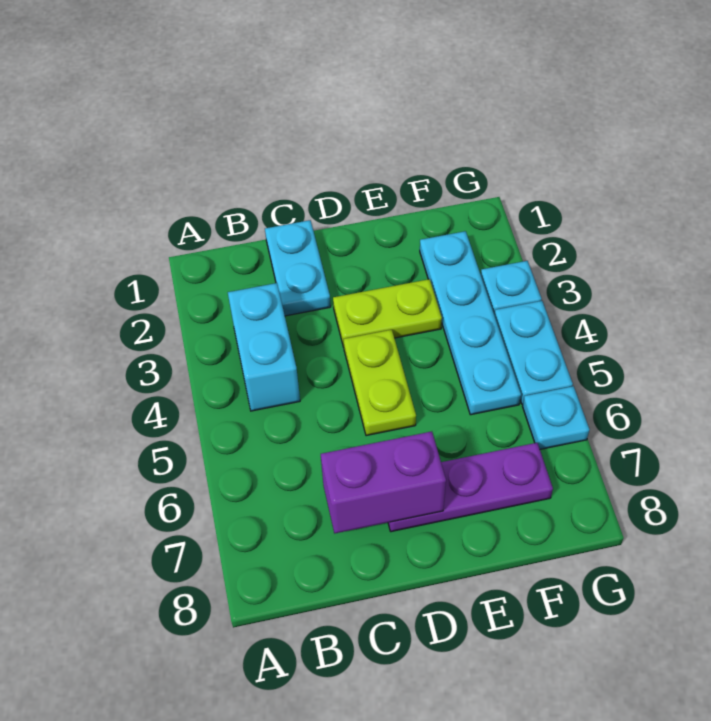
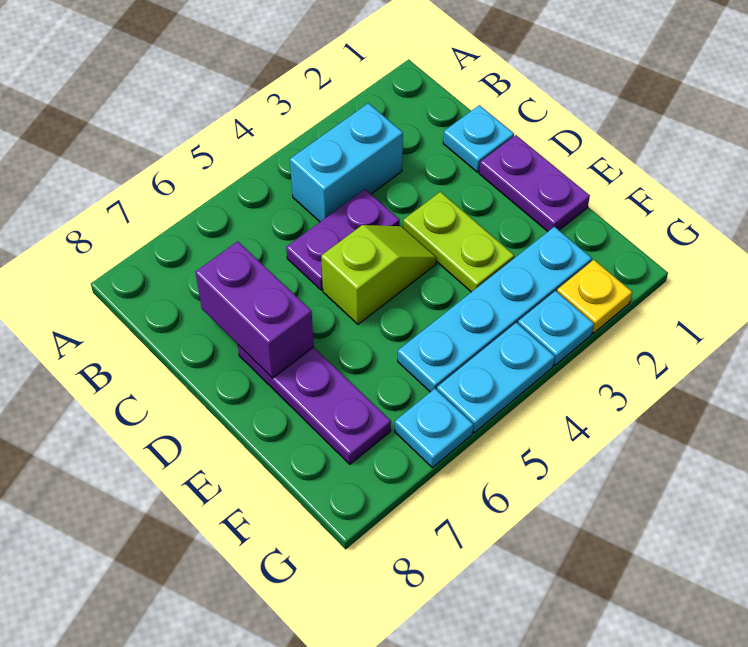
cyan plate C1:C2 level 1 -> cyan plate C1 level 1
none -> purple plate C4:C5 level 1
none -> purple plate D1:E1 level 1
lime plate D4:D5 level 1 -> lime slope D4:D5 level 1 top 5
none -> yellow plate G2 level 1

